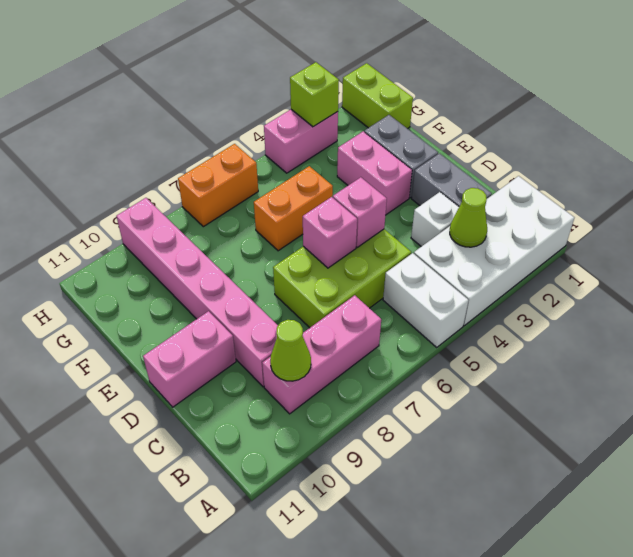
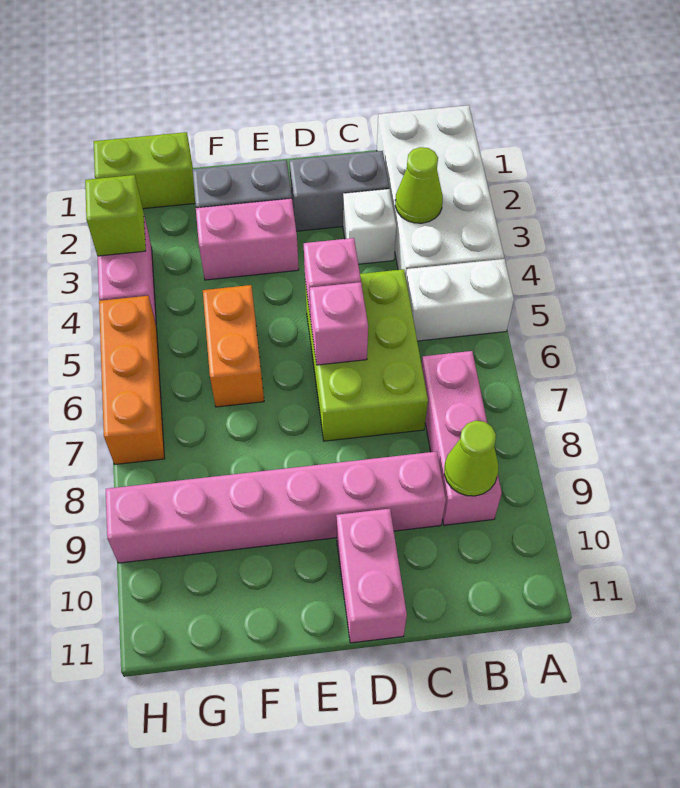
orange brick H6:H7 level 1 -> orange brick H5:H7 level 1

